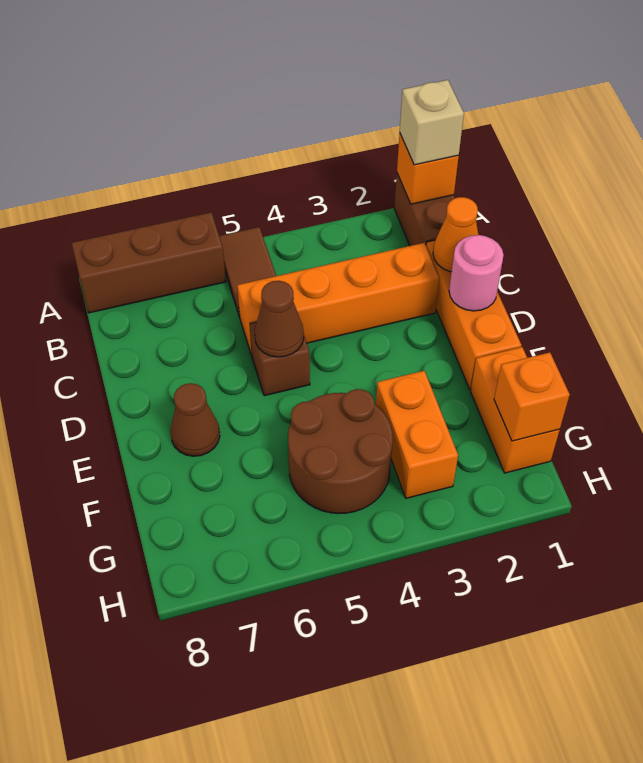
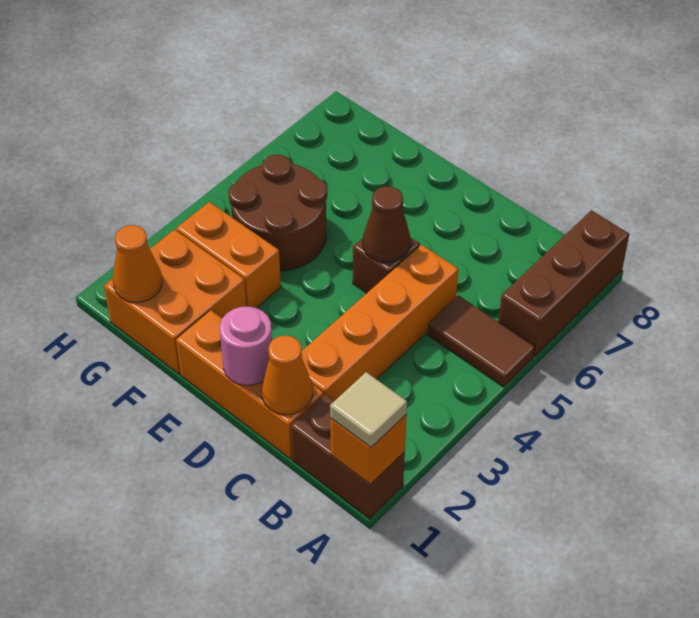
tan brick A1 level 3 -> tan tile A1 level 3
brown cone E7 level 1 -> none
orange brick F1:G1 level 1 -> orange brick F1:G2 level 1
orange brick G1 level 2 -> orange cone G1 level 2

